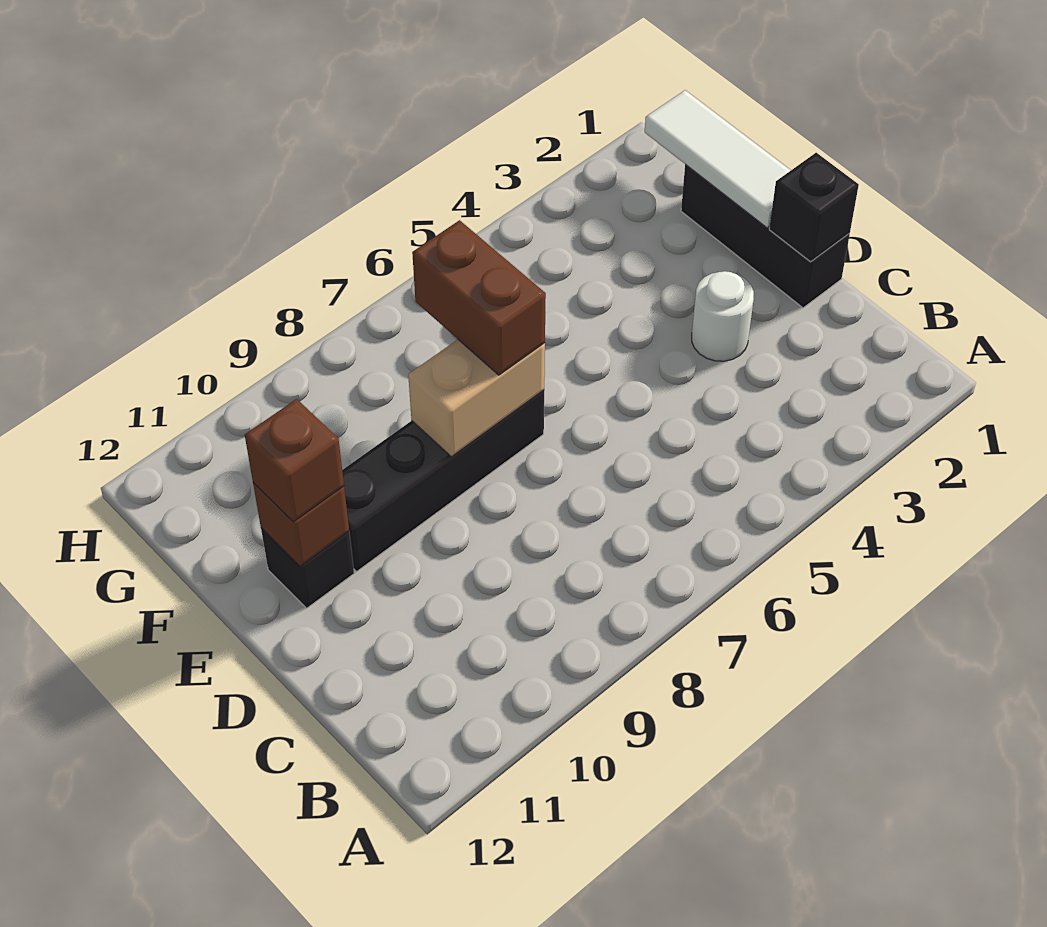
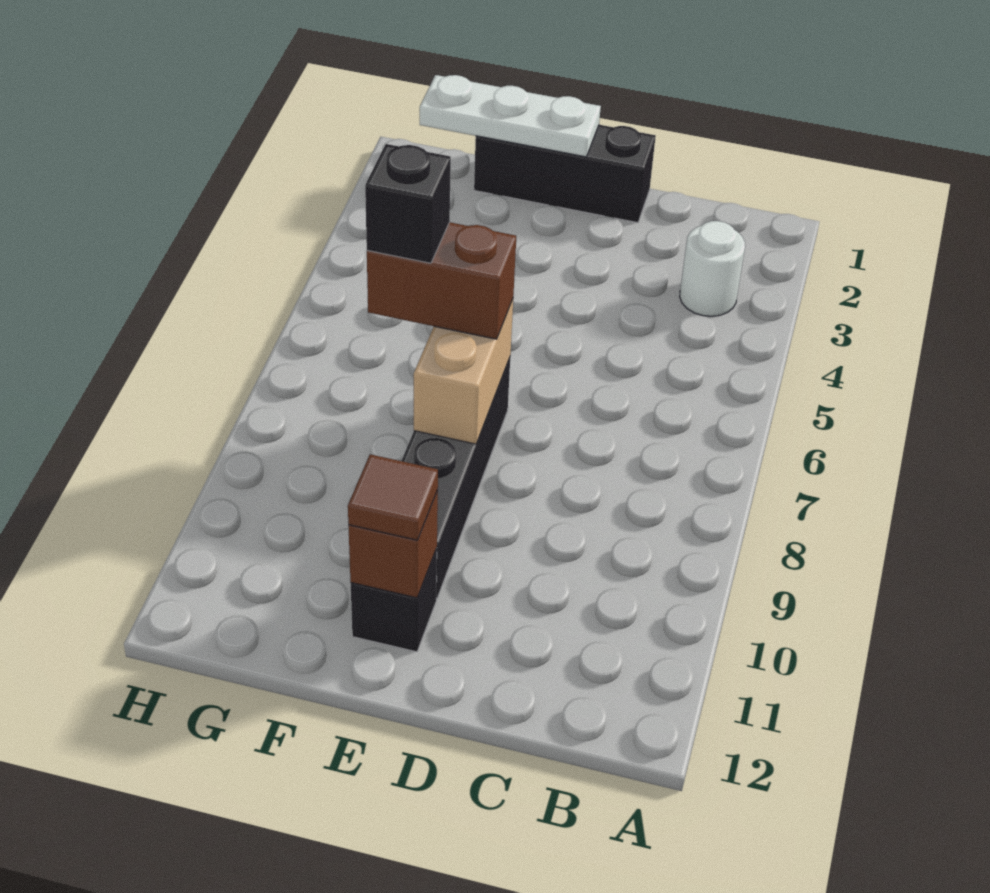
black brick D1 level 2 -> black brick F7 level 4
white round brick D3 level 1 -> white round brick B3 level 1
white tile E1:G1 level 2 -> white plate E1:G1 level 2
brown brick E11 level 3 -> brown tile E11 level 3

